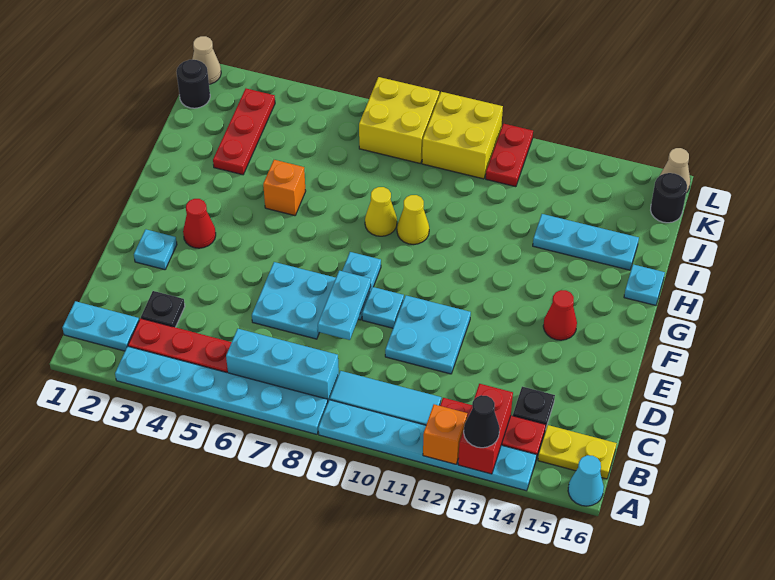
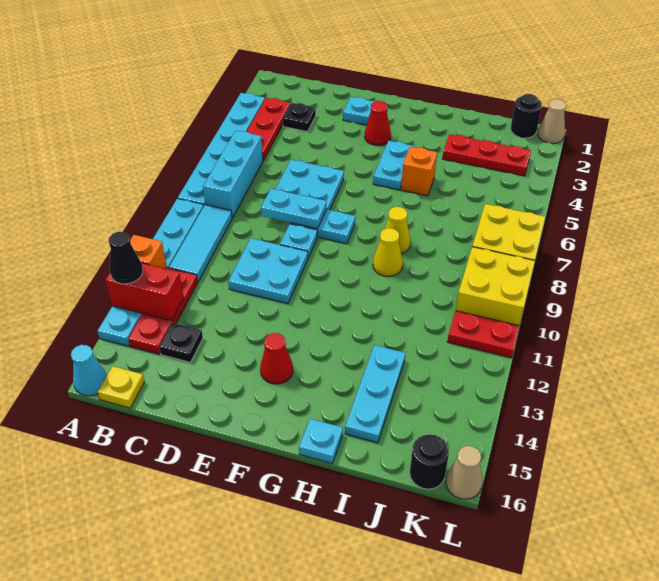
cyan plate B1:B2 level 1 -> cyan plate G4:G5 level 1
yellow plate B15:B16 level 1 -> yellow plate B16 level 1

